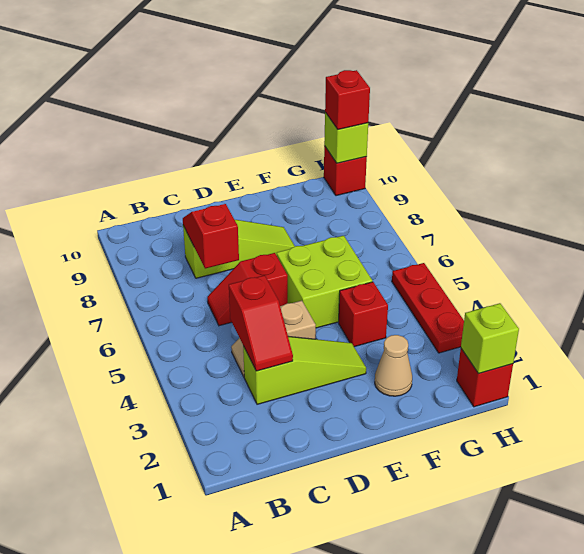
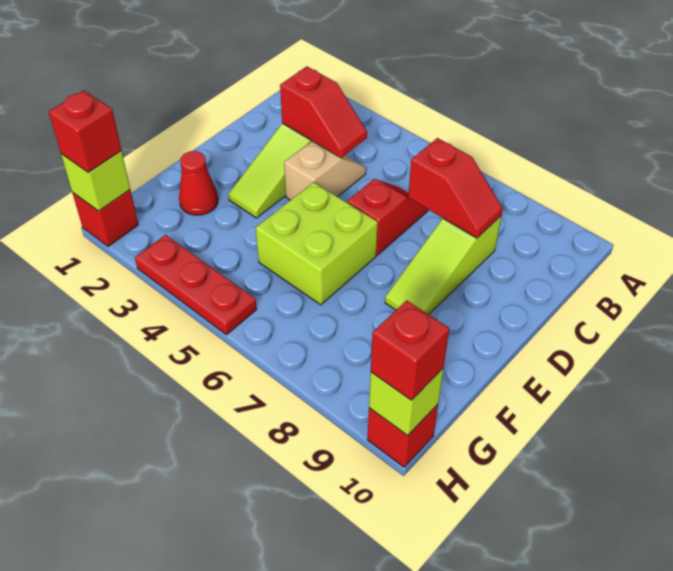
red slope C3:C4 level 2 top 4 -> red slope C3:C4 level 2 top 3
tan cone F2 level 1 -> red cone F2 level 1
red brick F4 level 1 -> red brick H1 level 3

